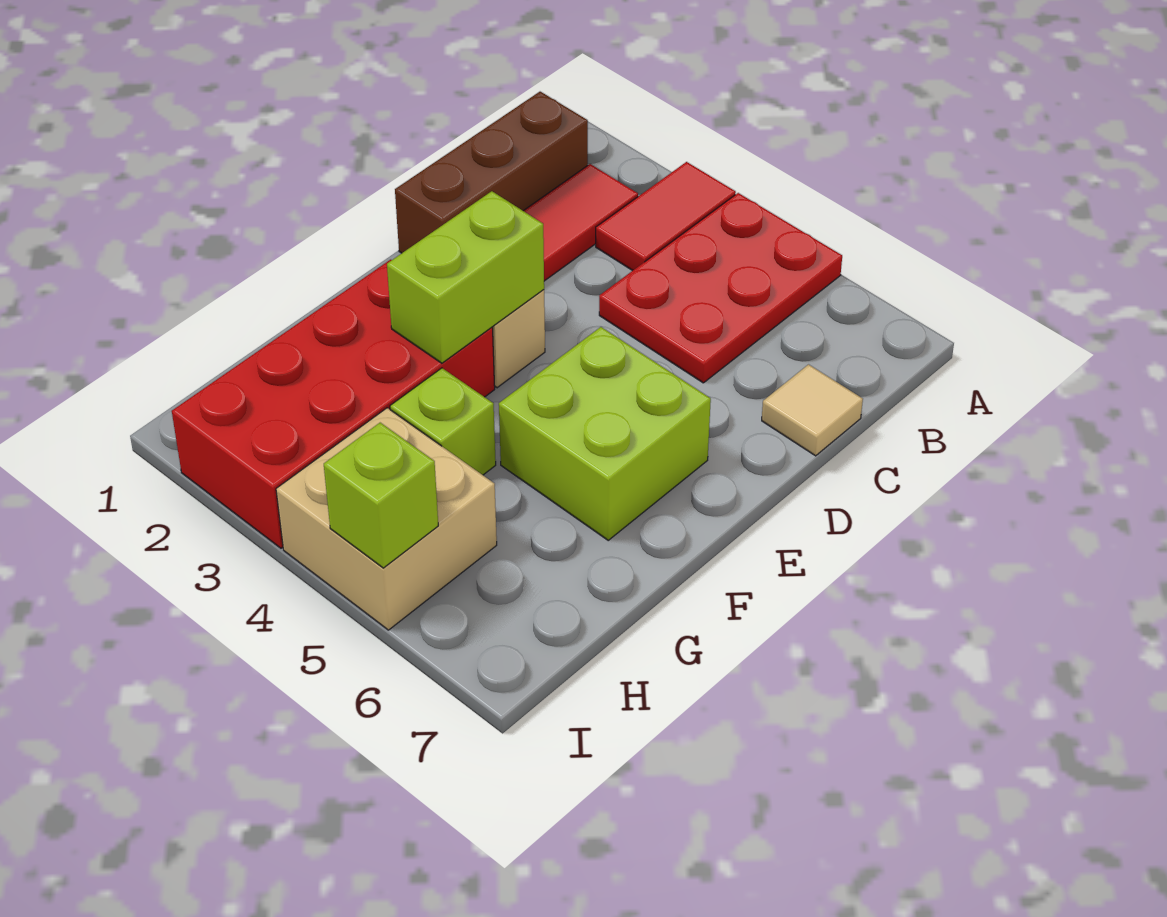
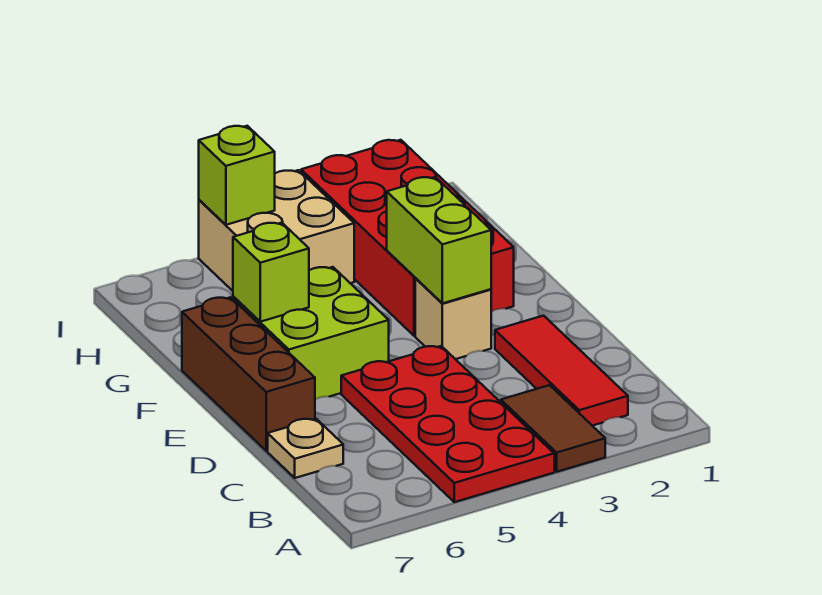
red tile A3:B3 level 1 -> brown tile A3:B3 level 1
red plate A4:C5 level 1 -> red plate A4:D5 level 1
brown brick B1:D1 level 1 -> brown brick D7:F7 level 1
tan tile C7 level 1 -> tan plate C7 level 1
lime brick G4 level 1 -> lime brick F6 level 2

